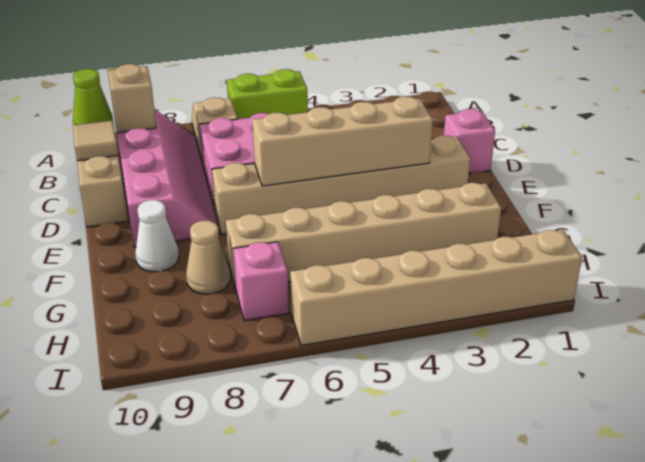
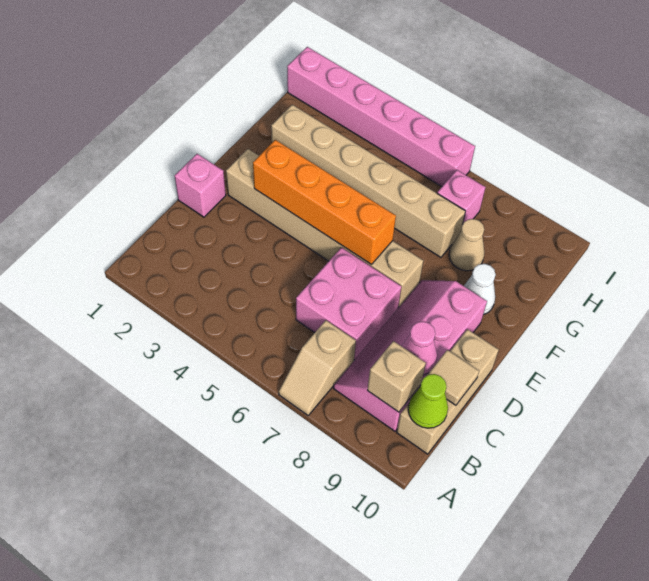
lime brick A5:A6 level 1 -> none
none -> pink cone C9 level 2
tan brick E3:E6 level 2 -> orange brick E3:E6 level 2
tan brick I1:I6 level 1 -> pink brick I1:I6 level 1

